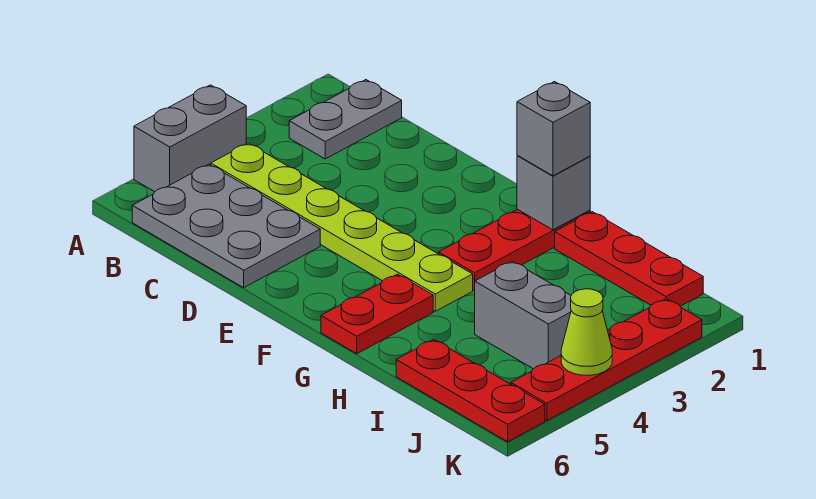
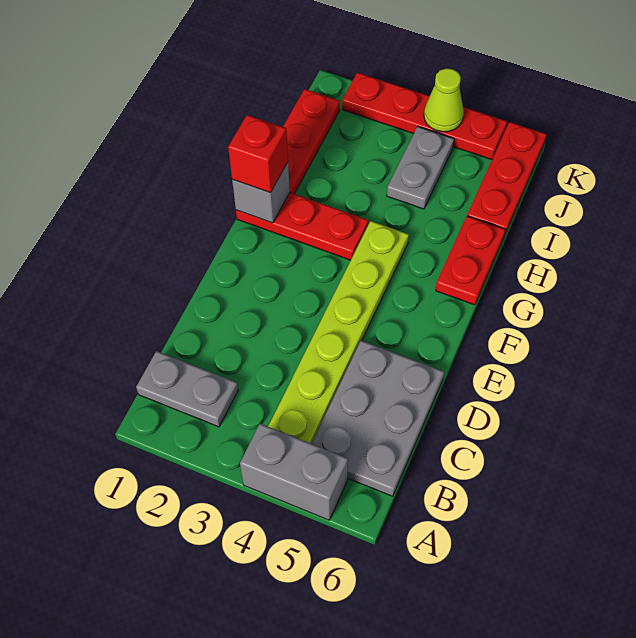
grey brick G1 level 3 -> red brick G1 level 3
red plate G5:G6 level 1 -> red plate G6:H6 level 1
grey brick I4:J4 level 1 -> grey plate I4:J4 level 1

